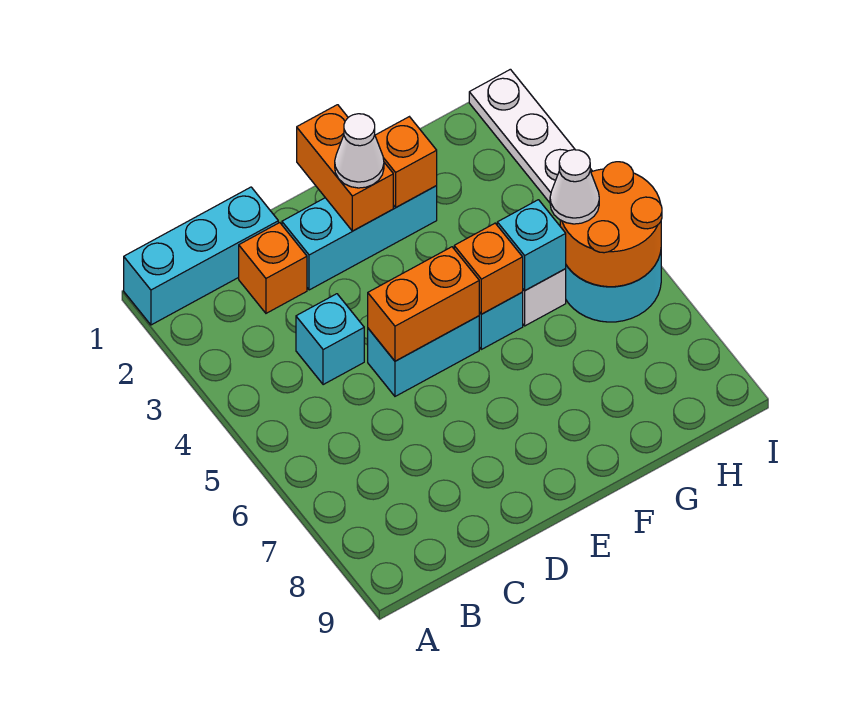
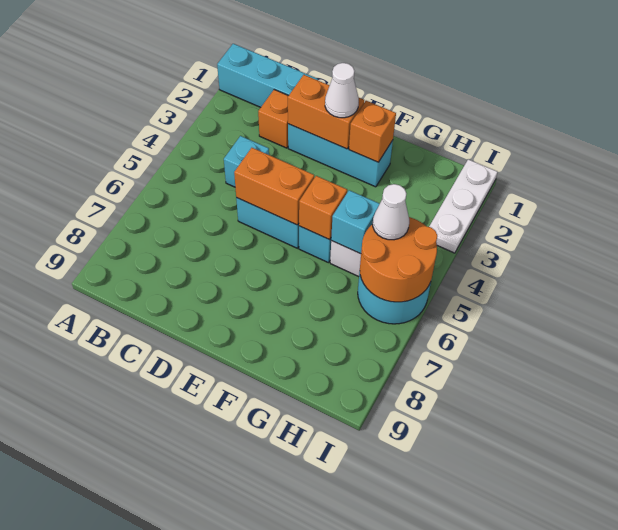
orange brick E1:E2 level 2 -> orange brick D2:E2 level 2

